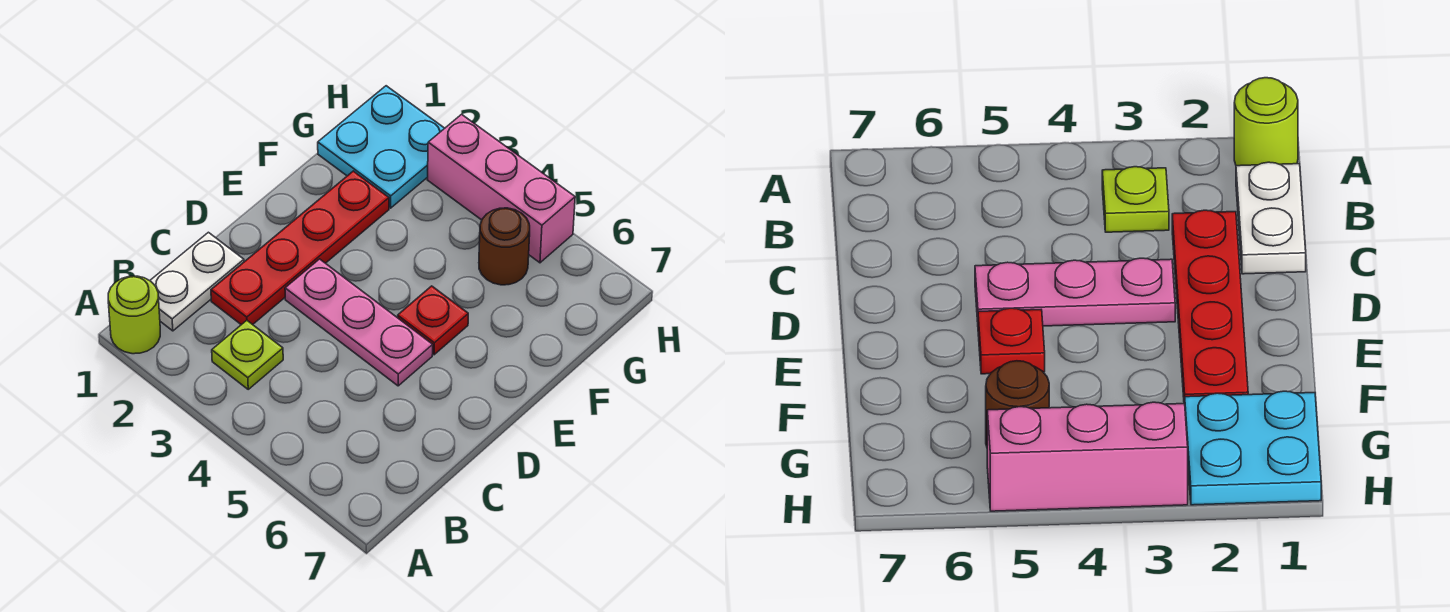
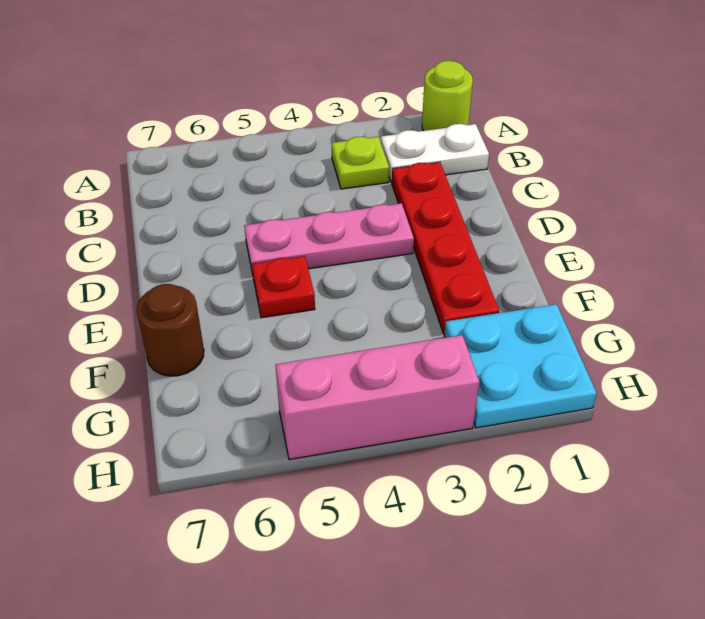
white plate B1:C1 level 1 -> white plate B1:B2 level 1
brown round brick G5 level 1 -> brown round brick F7 level 1

